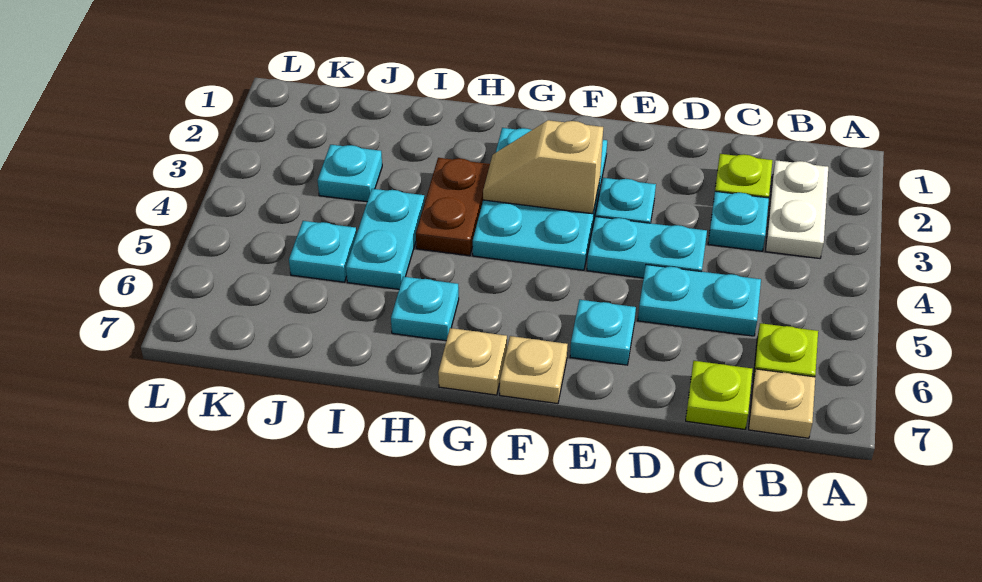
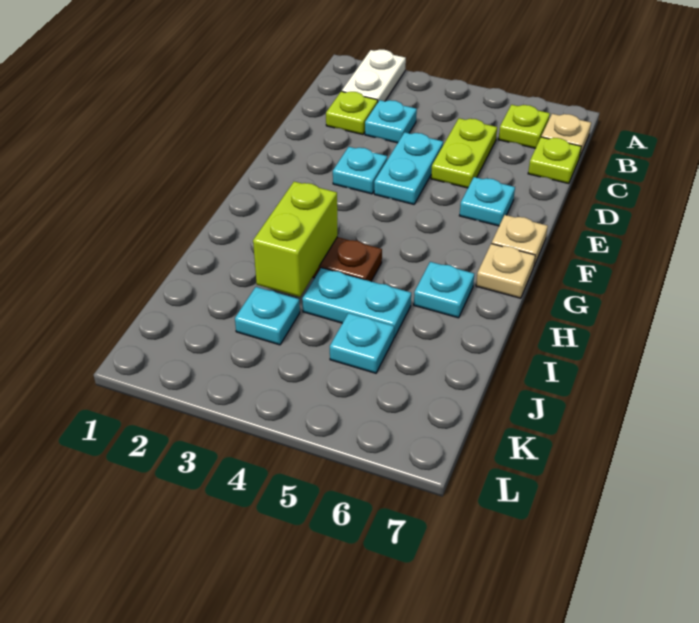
white plate B2:B3 level 1 -> white plate A2:B2 level 1
cyan plate C5:D5 level 1 -> lime plate C5:D5 level 1
cyan plate F2:G4 level 1 -> none
tan slope F3:G3 level 2 top F -> none
none -> lime brick H3:I3 level 2

